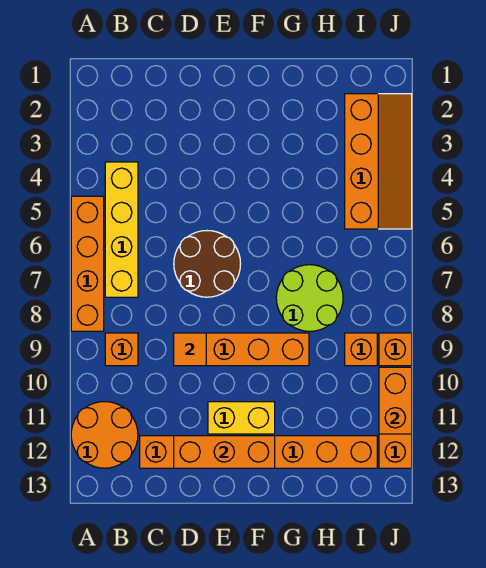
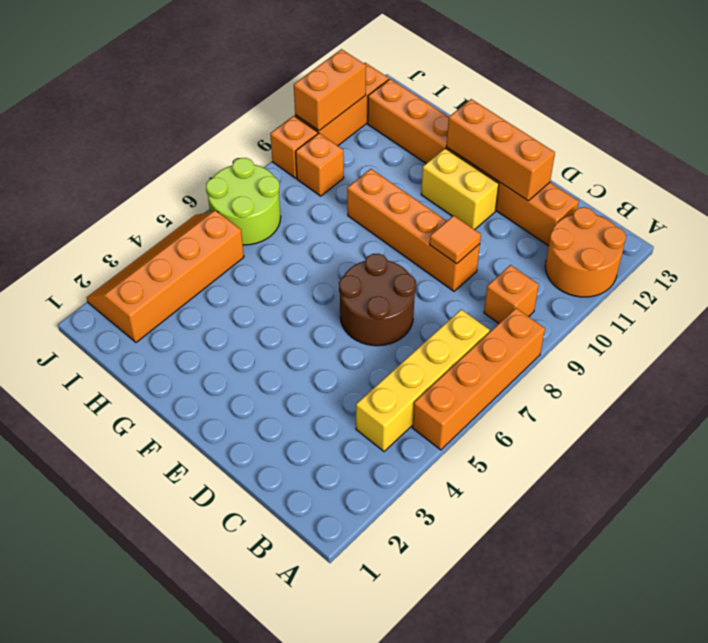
lime round brick G7:H8 level 1 -> lime round brick I6:J7 level 1

